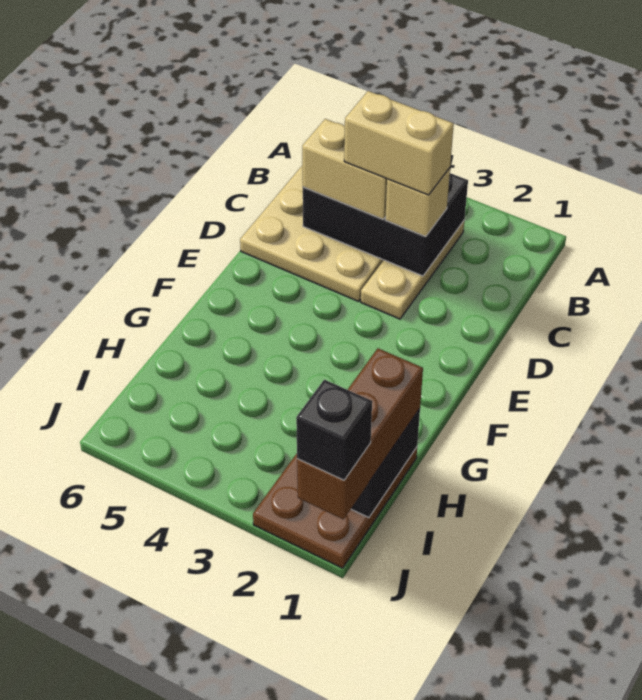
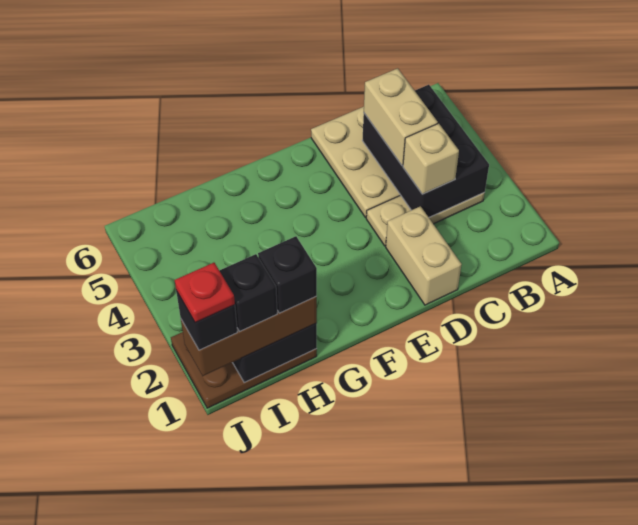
tan brick C3:C4 level 4 -> tan brick D1:D2 level 1
none -> black brick H1 level 4
none -> black brick I1 level 4
none -> red plate J1 level 5

